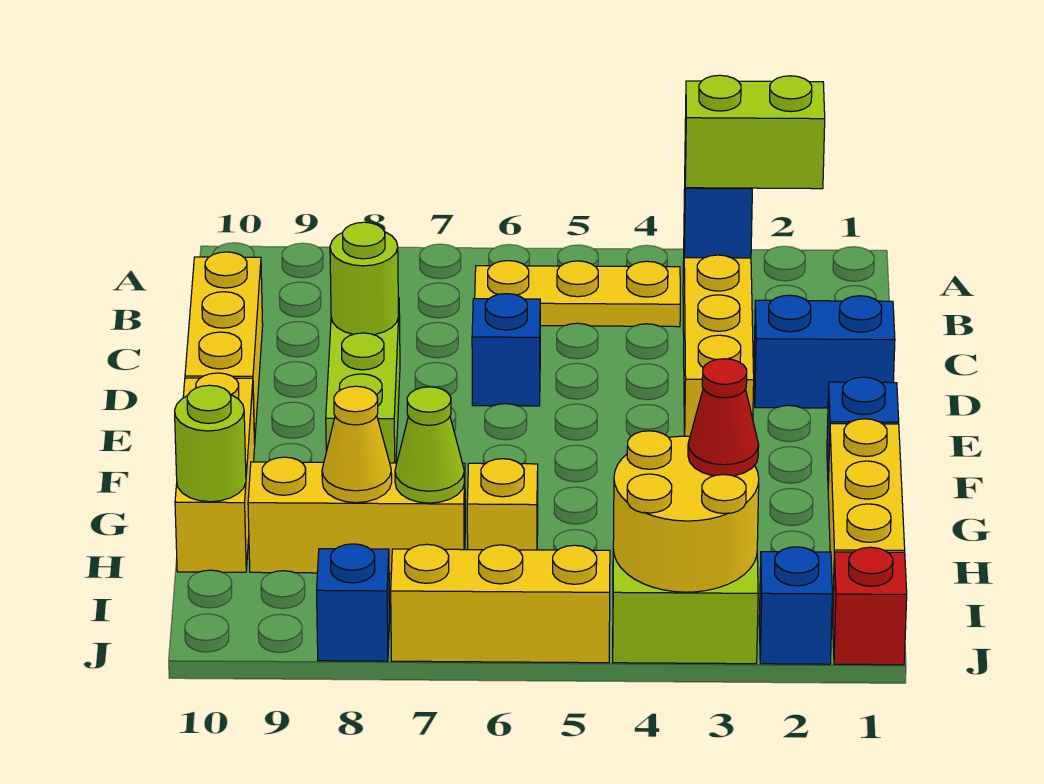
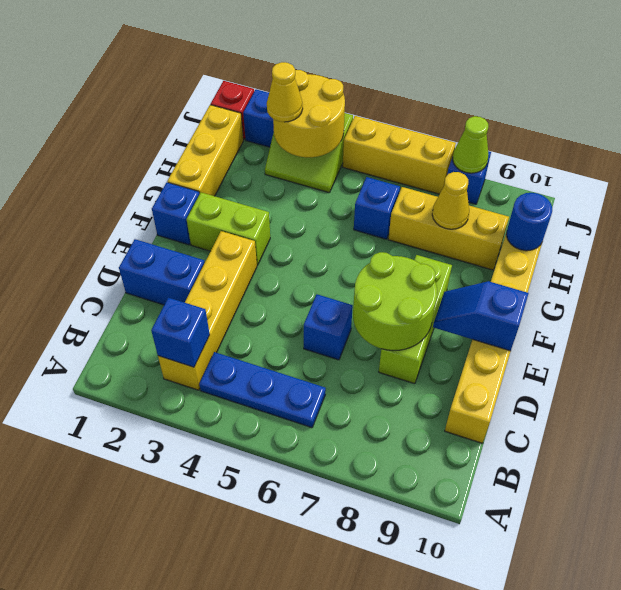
lime brick B2:B3 level 3 -> lime brick F2:F3 level 1
yellow plate B4:B6 level 1 -> blue plate B4:B6 level 1
lime round brick D8 level 2 -> lime round brick D7:E8 level 2
none -> blue slope E9:E10 level 2 top 10
yellow brick H6 level 1 -> blue brick H6 level 1
lime cone H7 level 2 -> lime cone J8 level 2
lime round brick H10 level 2 -> blue round brick H10 level 2
red cone I3 level 3 -> yellow cone I3 level 3

